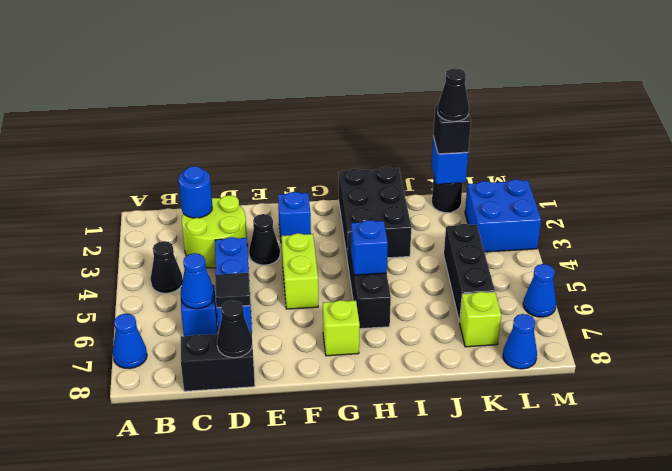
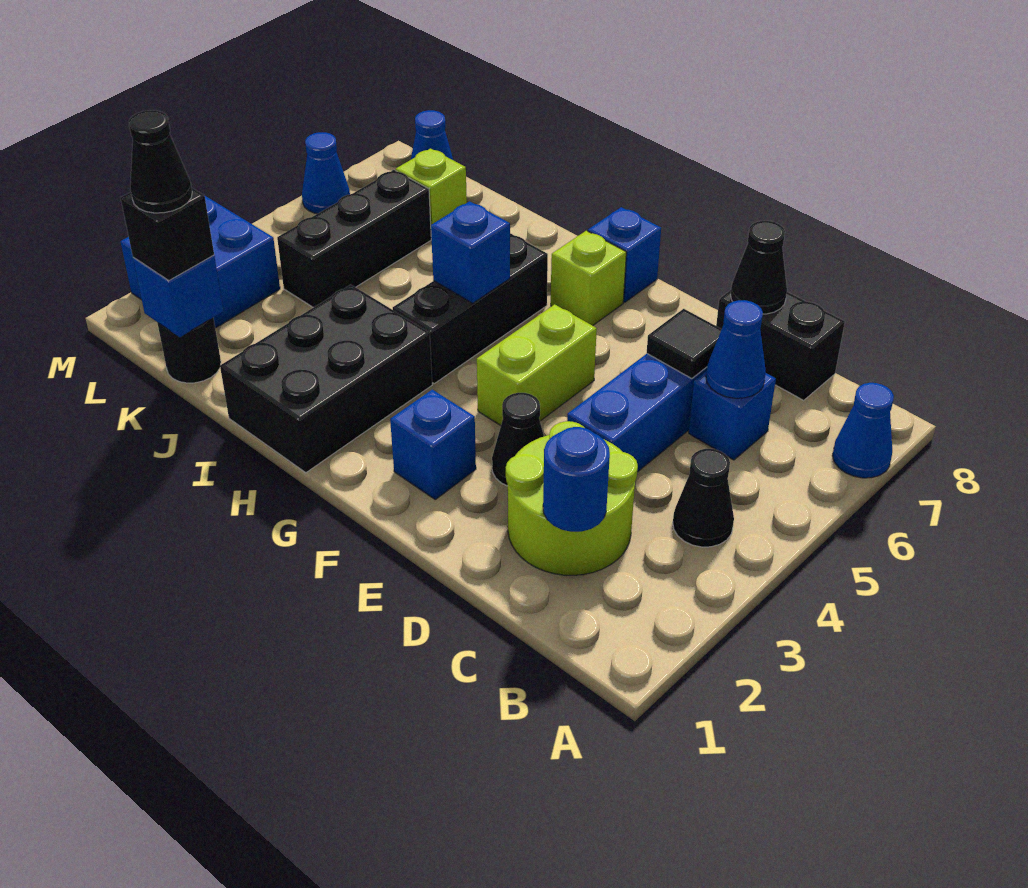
none -> blue brick G8 level 1

